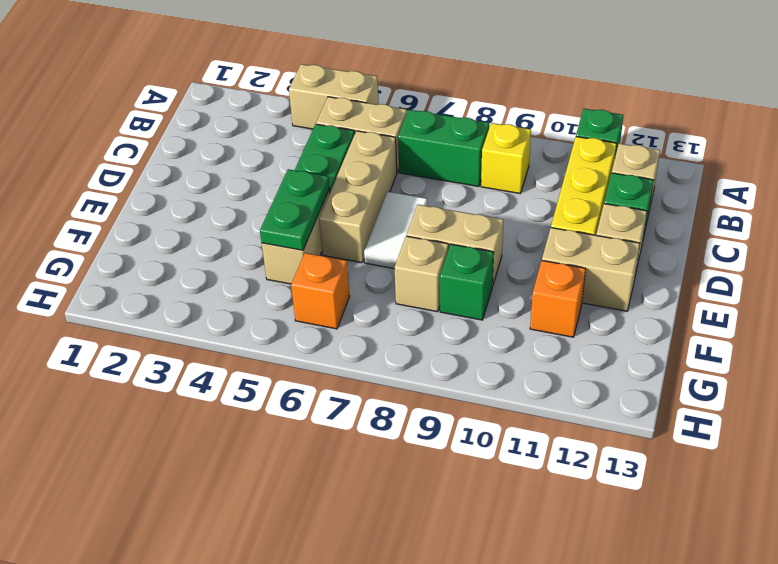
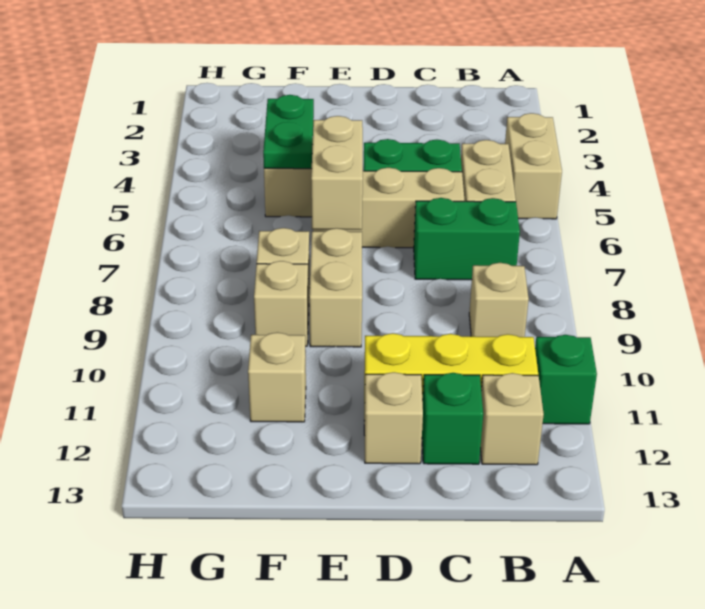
green brick B7:B8 level 1 -> green brick B7:C7 level 1
yellow brick B9 level 1 -> tan brick B9 level 1
white tile D7:E7 level 1 -> none
green plate E5:F5 level 2 -> green plate F4:F5 level 2
tan brick E11:E12 level 1 -> tan brick E6:E7 level 2
green brick F9 level 1 -> tan brick F9 level 1
orange brick F11 level 1 -> tan brick F11 level 1
orange brick G6 level 1 -> none

